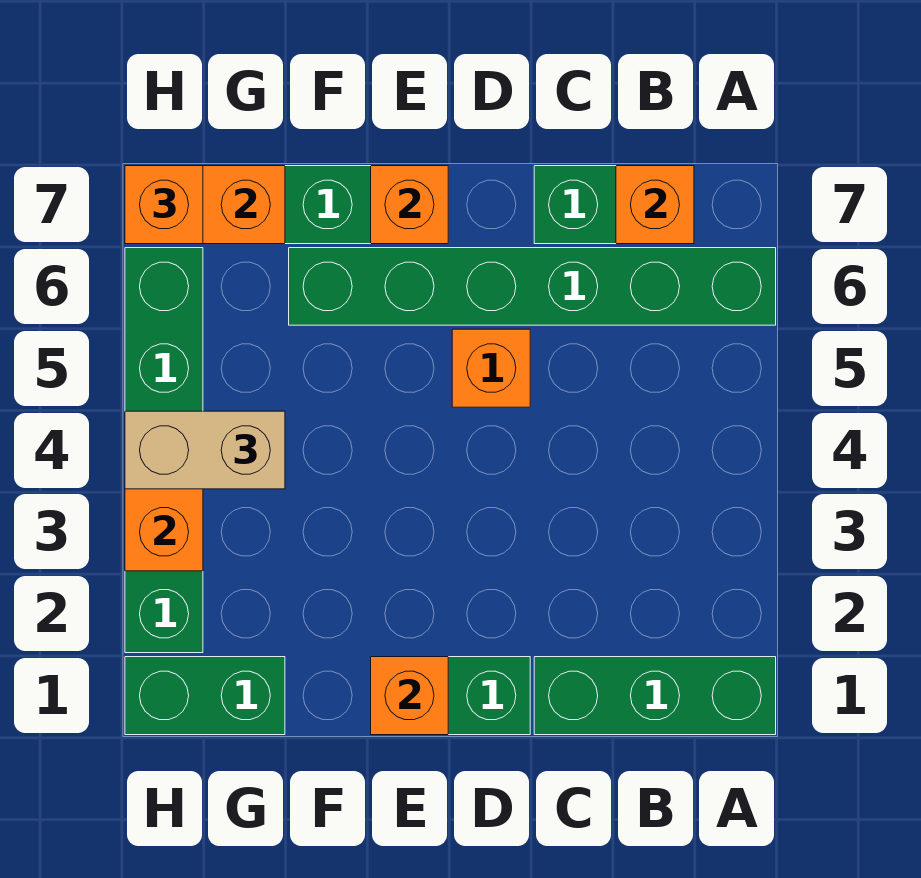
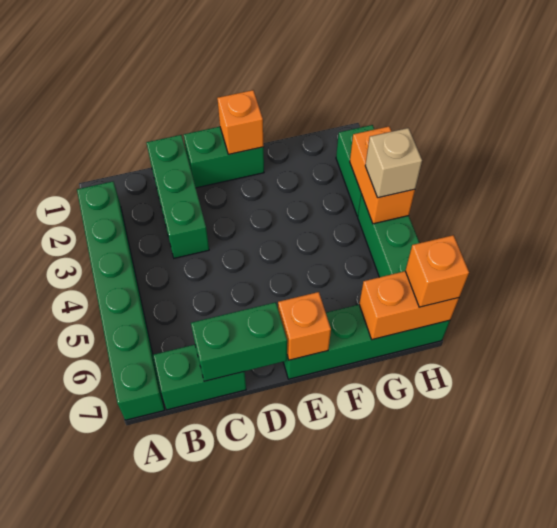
green brick A1:C1 level 1 -> green brick C1:C3 level 1
green brick A6:F6 level 1 -> green brick A2:A7 level 1
orange brick B7 level 2 -> none
orange brick D5 level 1 -> none
green brick G1:H1 level 1 -> green brick C7:D7 level 2
tan brick G4:H4 level 3 -> tan brick H4 level 3

